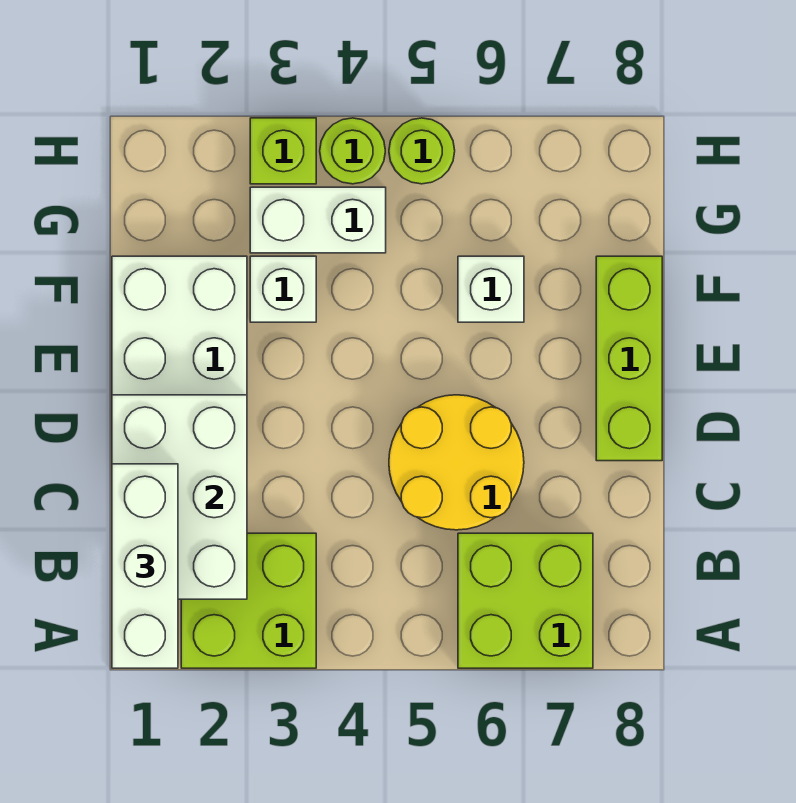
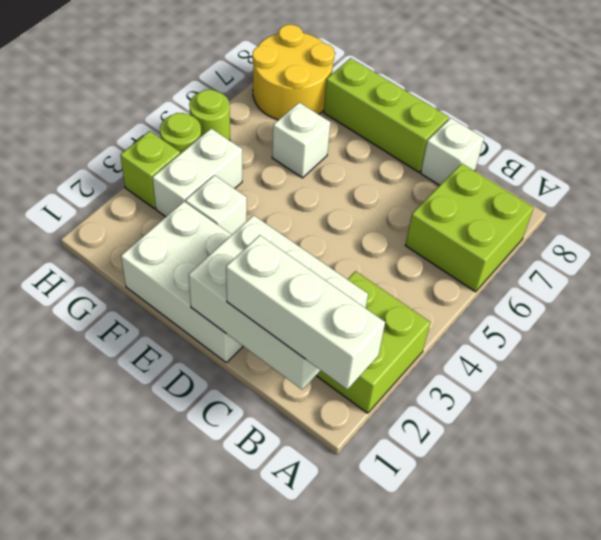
yellow round brick C5:D6 level 1 -> yellow round brick G7:H8 level 1
none -> white brick C8 level 1

